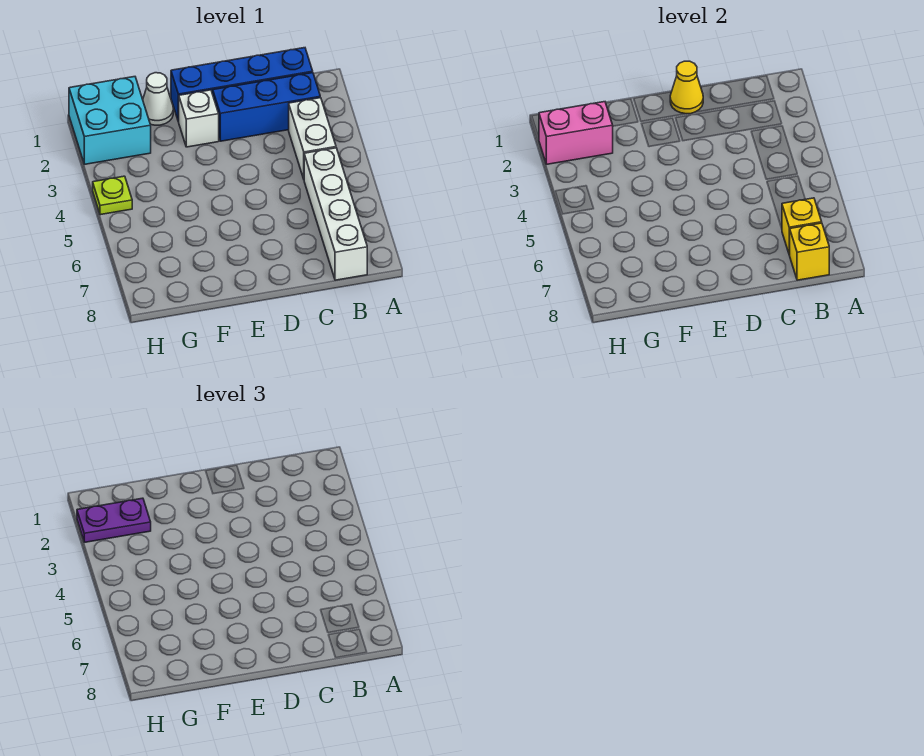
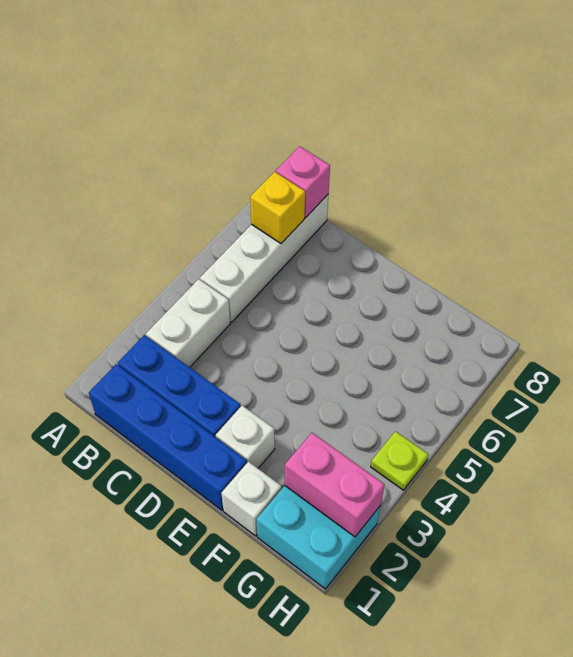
yellow brick B8 level 2 -> pink brick B8 level 2
yellow cone D1 level 2 -> none
white cone F1 level 1 -> white brick F1 level 1
purple plate G2:H2 level 3 -> none

